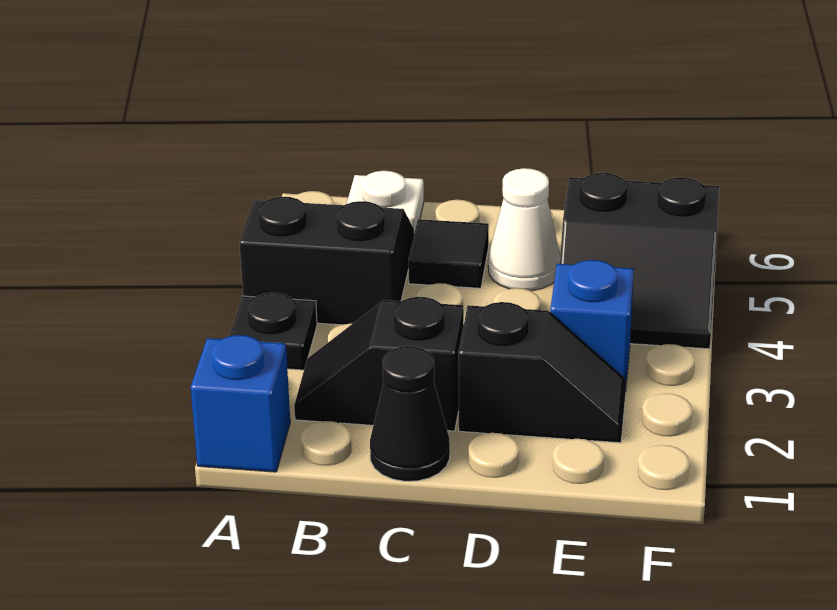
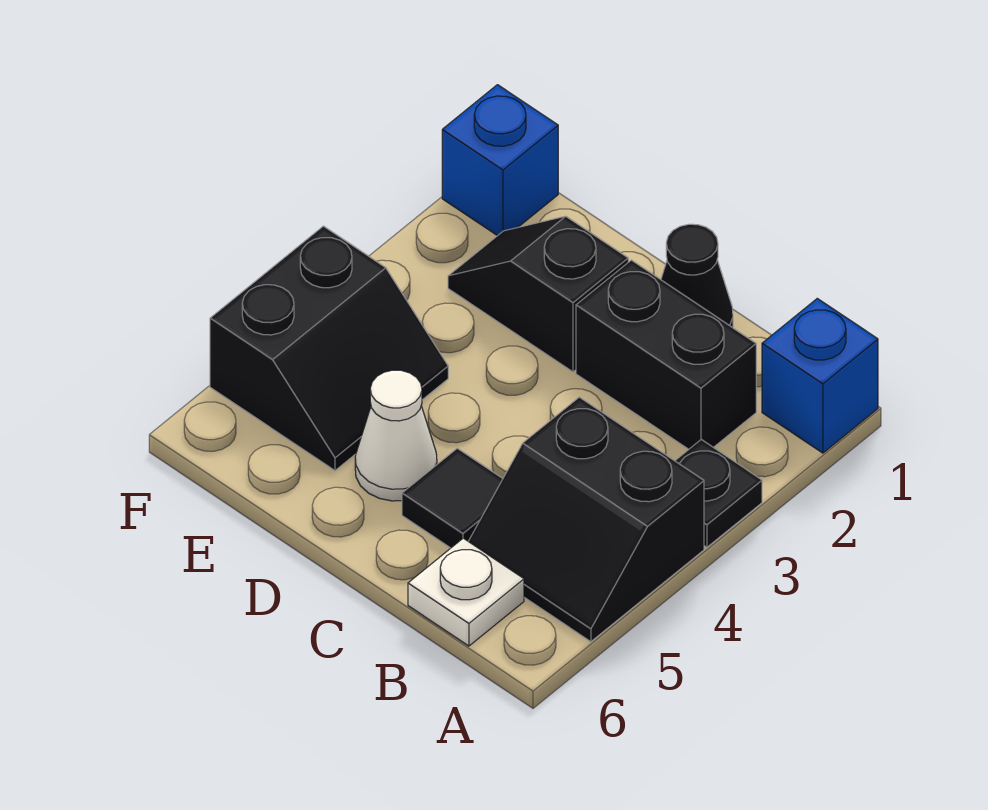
black slope B2:C2 level 1 top C -> black brick B2:C2 level 1
blue brick E3 level 1 -> blue brick F1 level 1
black slope E4:F5 level 1 top 5 -> black slope E4:F5 level 1 top F

